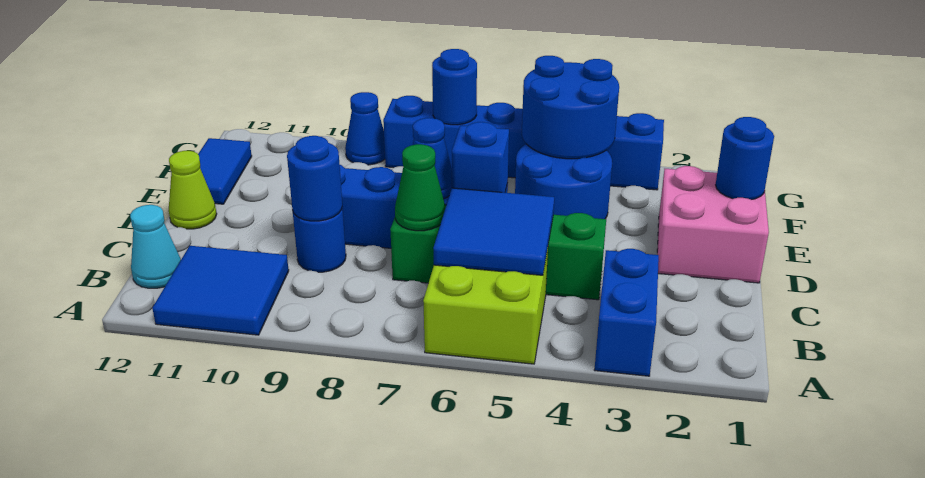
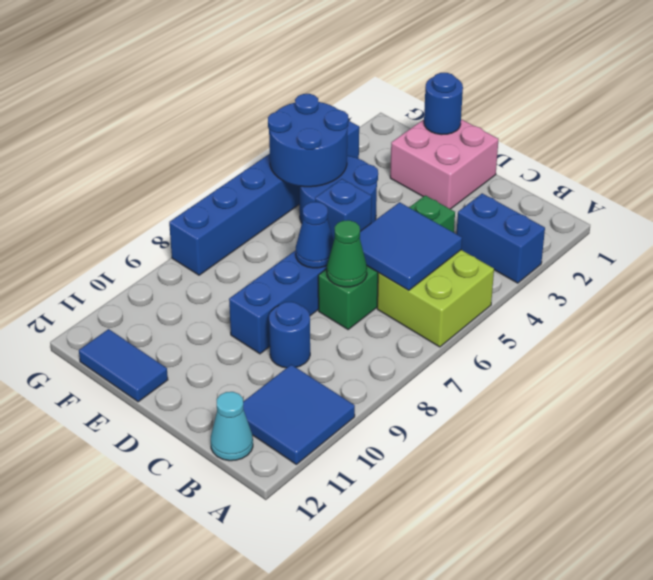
blue round brick C9 level 2 -> none
lime cone D12 level 1 -> none
blue round brick G7 level 2 -> none
blue cone G9 level 1 -> none

